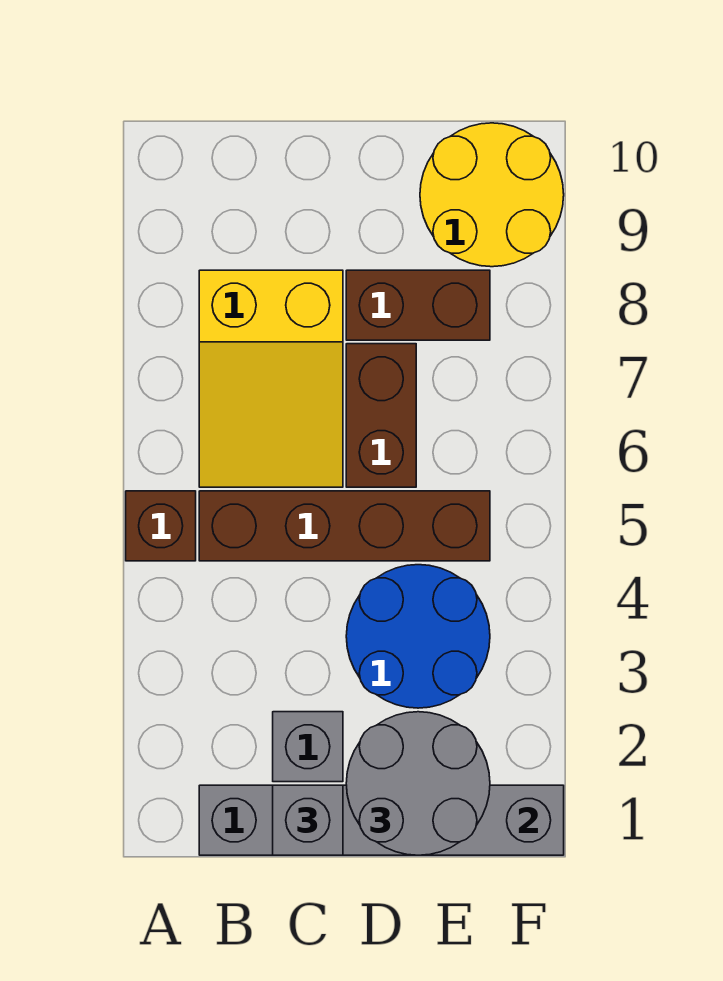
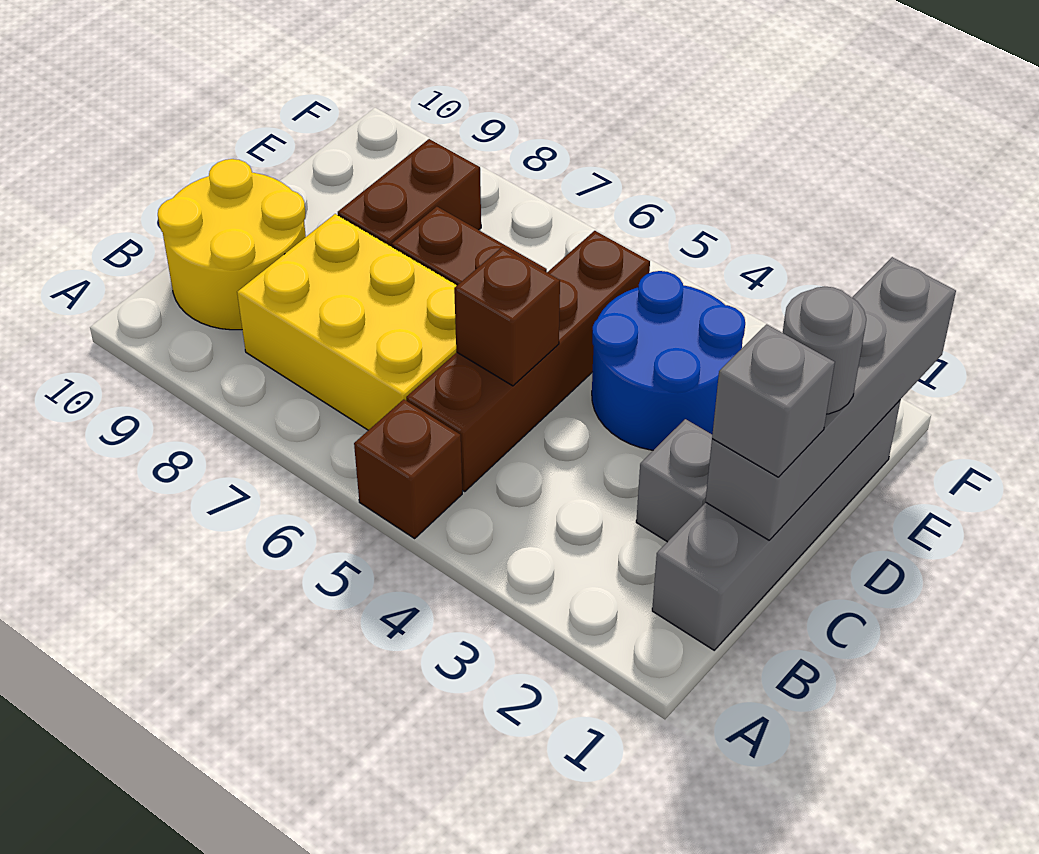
yellow slope B6:C8 level 1 top 8 -> yellow brick B6:C8 level 1
none -> brown brick C5 level 2
grey round brick D1:E2 level 3 -> grey round brick D1 level 3
yellow round brick E9:F10 level 1 -> yellow round brick B9:C10 level 1

